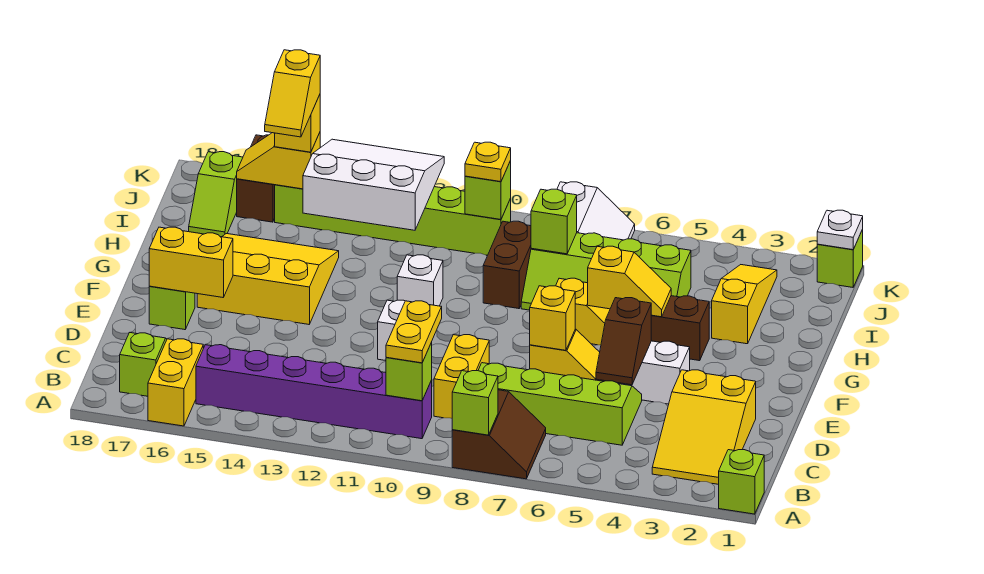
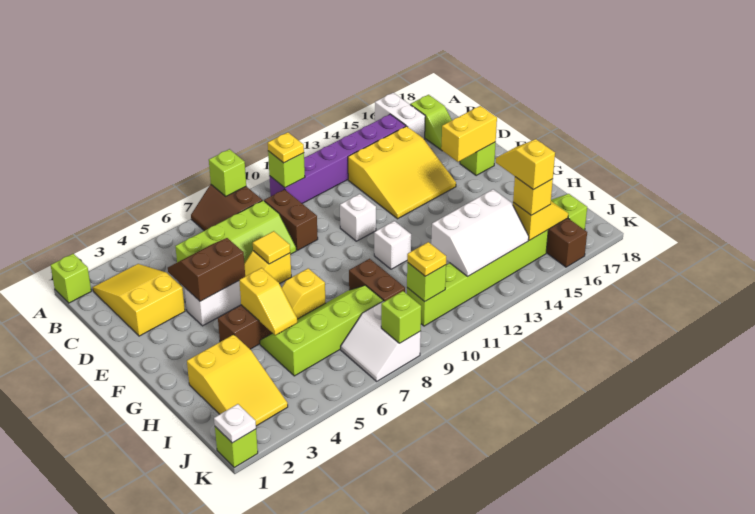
yellow brick A16:B16 level 1 -> white brick A16:B16 level 1
yellow plate B10:C10 level 3 -> yellow plate B10 level 3
yellow brick C9:D9 level 1 -> brown brick C9:D9 level 1
brown slope D5:E5 level 2 top E -> brown slope D4:E5 level 2 top E
yellow brick E7 level 2 -> yellow tile E7 level 2
yellow slope F14:H16 level 1 top F -> yellow slope C13:E15 level 1 top C
yellow slope G5:G6 level 2 top 6 -> yellow slope G5:H5 level 2 top G
yellow slope H3:J3 level 1 top H -> yellow slope H2:J3 level 1 top H
lime brick I8 level 2 -> lime brick K8 level 2
white slope I12:K14 level 2 top I -> white slope I12:J14 level 2 top I

